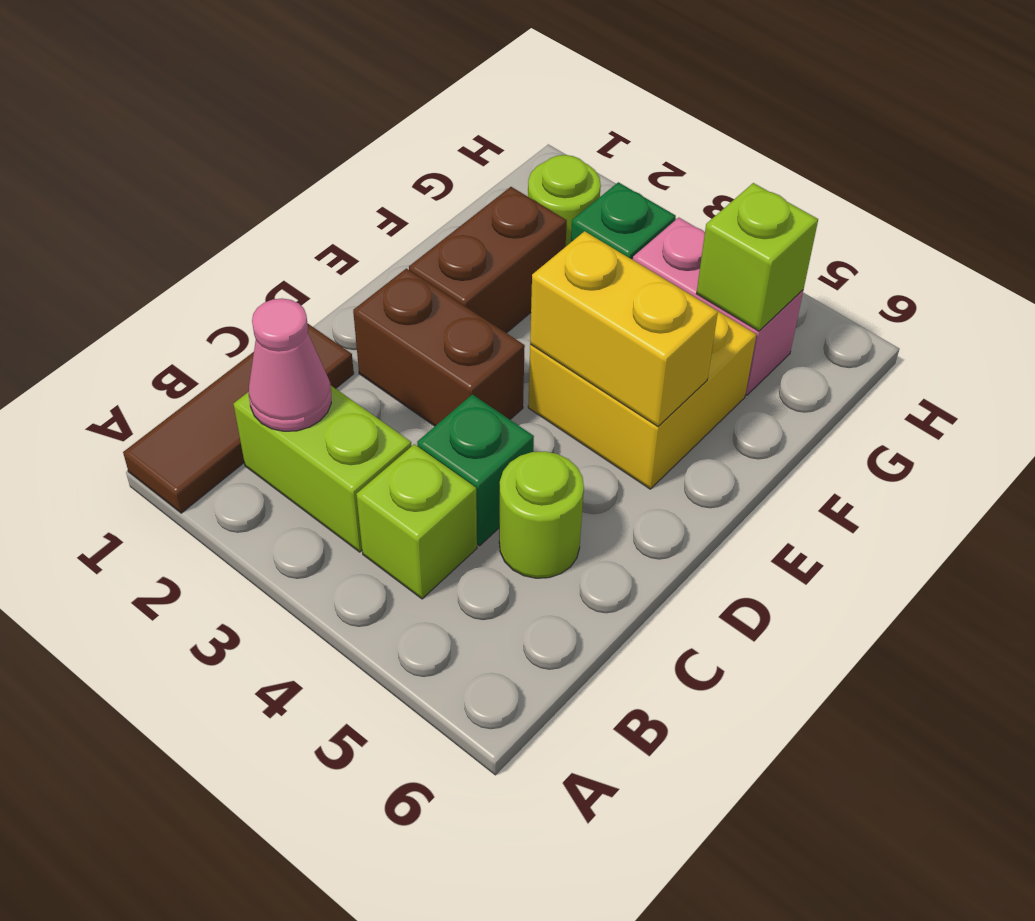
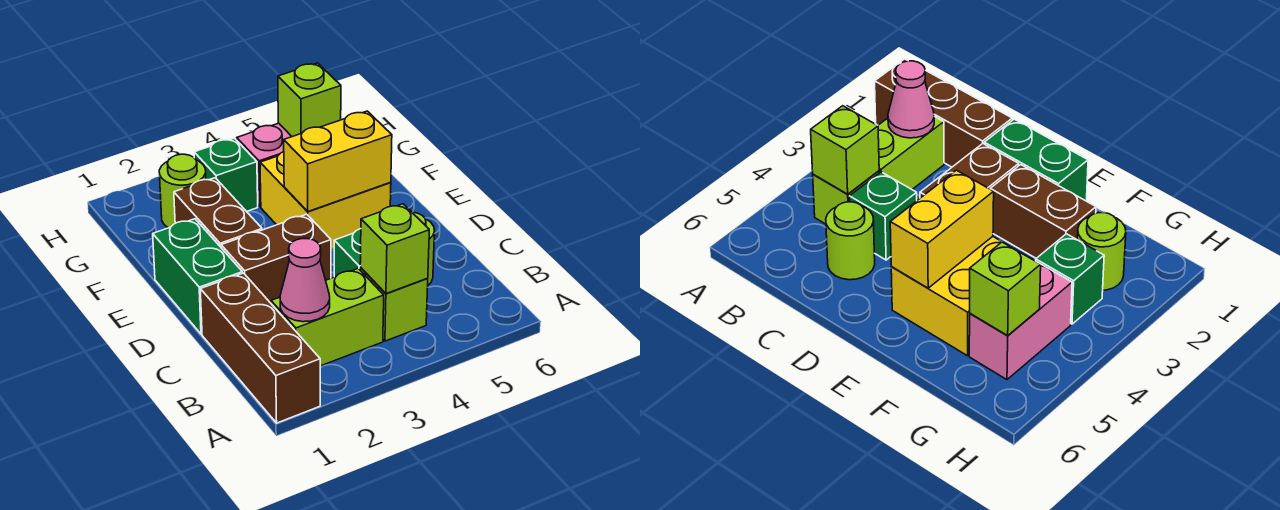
brown tile A1:C1 level 1 -> brown brick A1:C1 level 1
none -> lime brick B4 level 2
none -> green brick D1:E1 level 1

